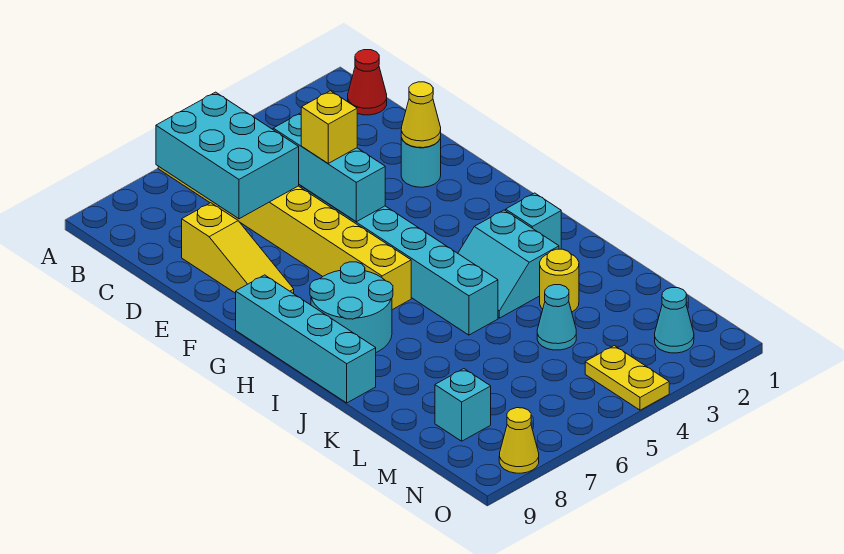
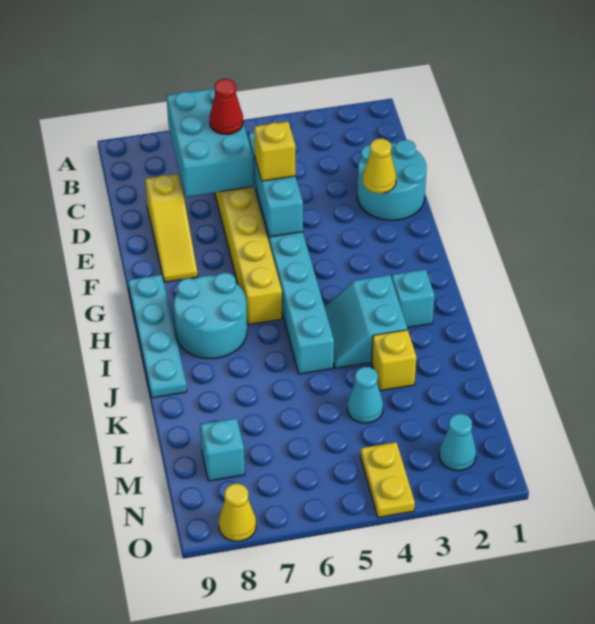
red cone B1 level 1 -> red cone C6 level 3
cyan round brick E2 level 1 -> cyan round brick D1:E2 level 1
cyan brick G9:J9 level 1 -> cyan plate G9:J9 level 1
yellow round brick K3 level 1 -> yellow brick K3 level 1

